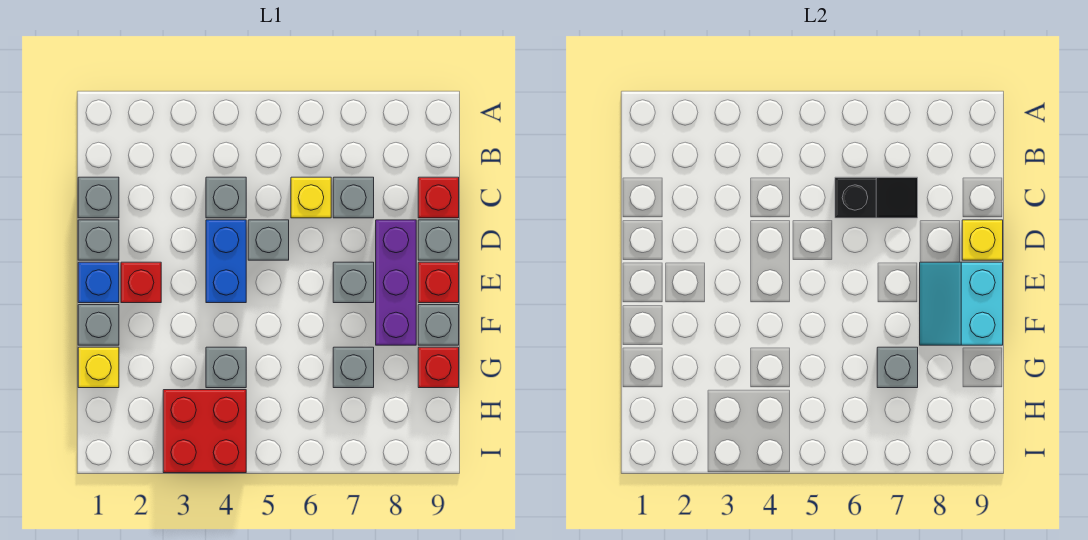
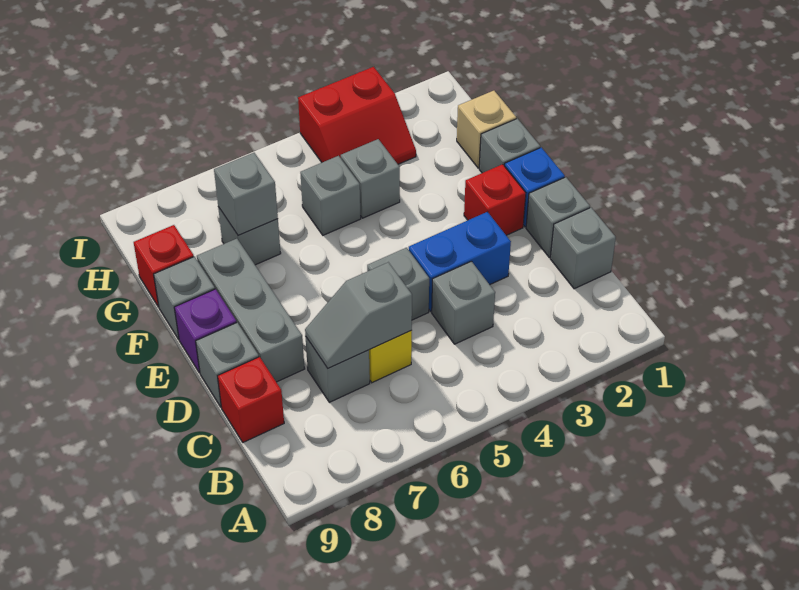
black slope C6:C7 level 2 top 6 -> grey slope C6:C7 level 2 top 6
blue brick D4:E4 level 1 -> blue brick D3:D4 level 1
purple brick D8:F8 level 1 -> grey brick D8:F8 level 1
yellow brick D9 level 2 -> none
grey brick E7 level 1 -> grey brick G5 level 1
cyan slope E8:F9 level 2 top 9 -> none
red brick E9 level 1 -> purple brick E9 level 1
yellow brick G1 level 1 -> tan brick G1 level 1
red brick H3:I4 level 1 -> red slope H3:I4 level 1 top I

